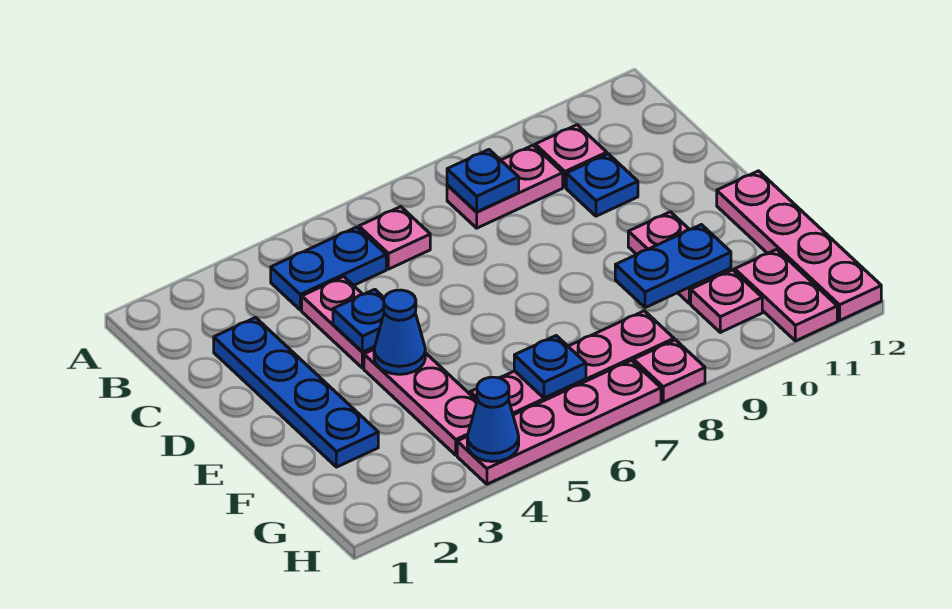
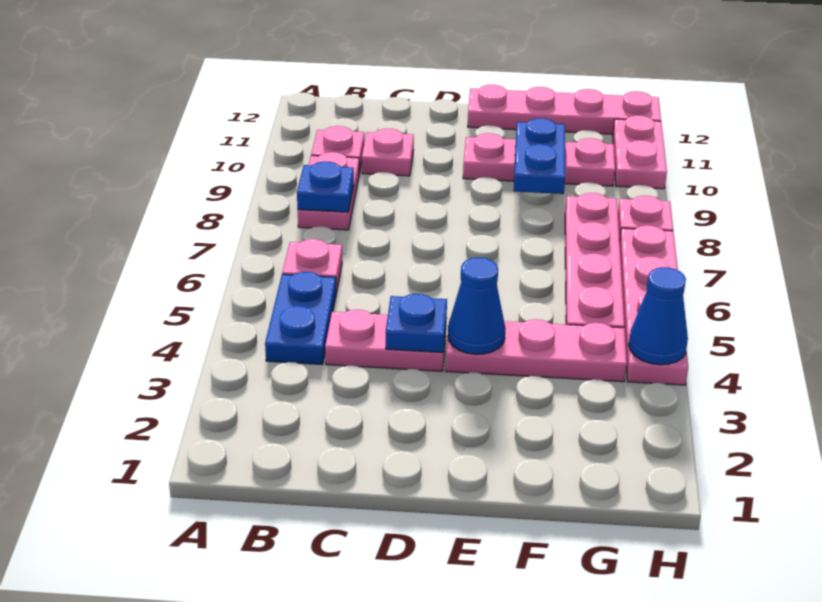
blue plate C2:F2 level 1 -> none
blue plate C10 level 1 -> pink plate C10 level 1
blue plate G6 level 2 -> none
pink plate G11:H11 level 1 -> pink plate H10:H11 level 1

